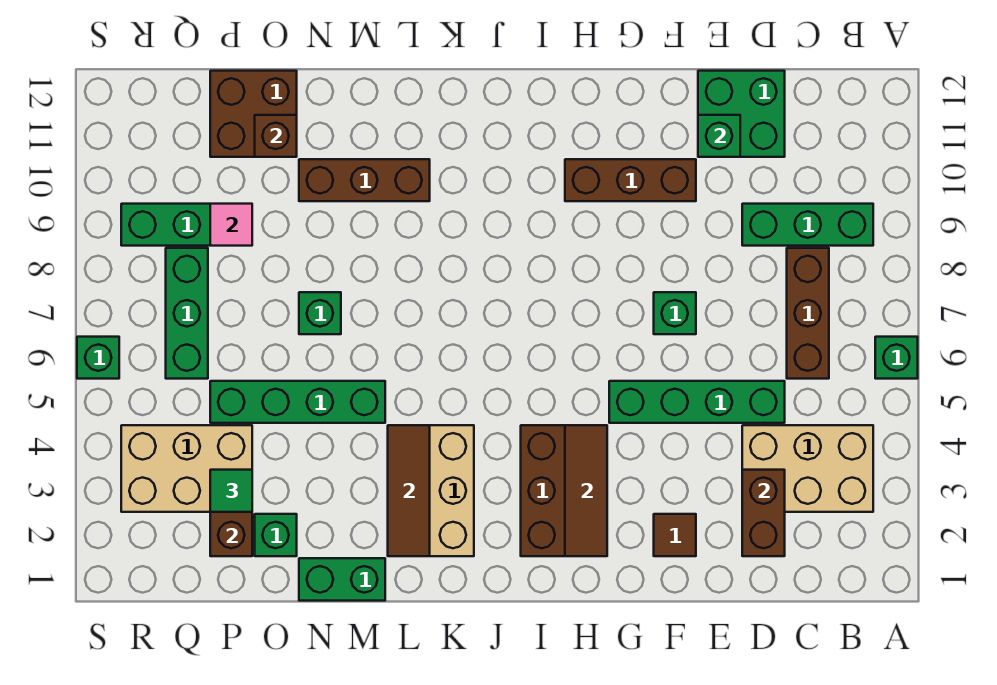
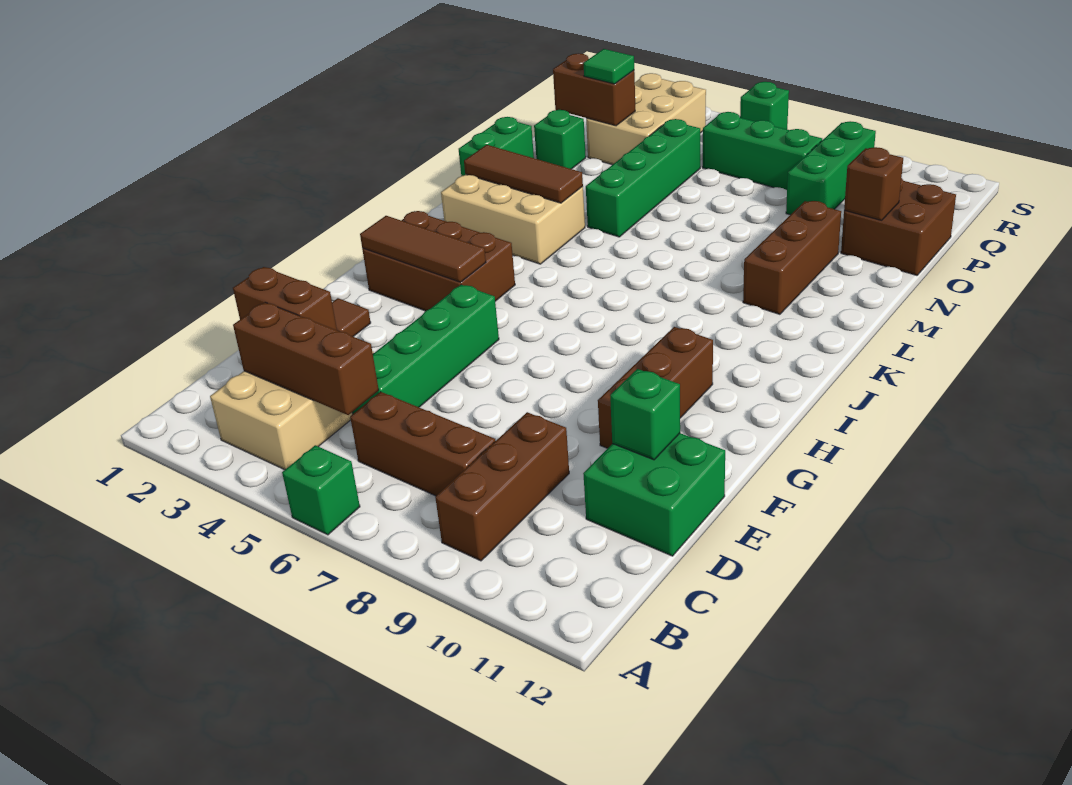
green brick B9:D9 level 1 -> brown brick B9:D9 level 1
none -> brown brick C3:C5 level 2
green brick F7 level 1 -> none
green brick N7 level 1 -> none
pink tile P9 level 2 -> none

